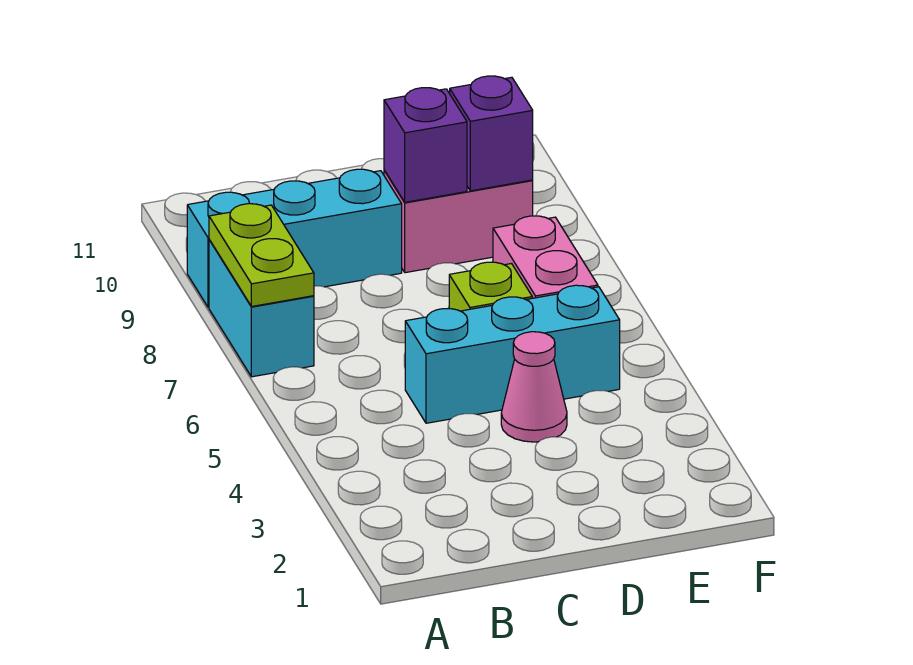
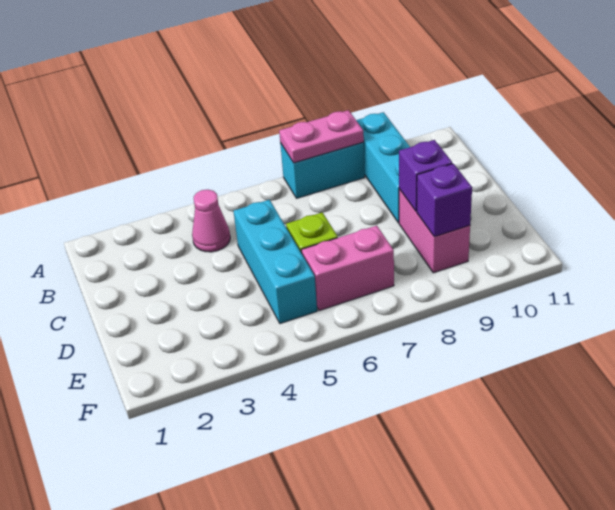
lime plate A7:A8 level 2 -> pink plate A7:A8 level 2
pink cone D4 level 1 -> pink cone B4 level 1

